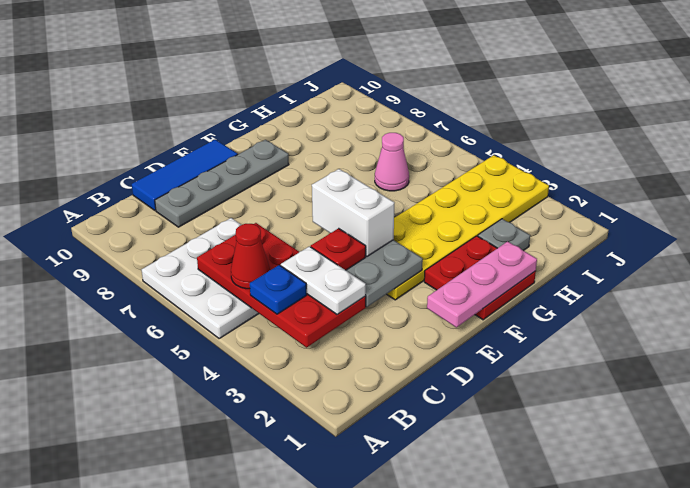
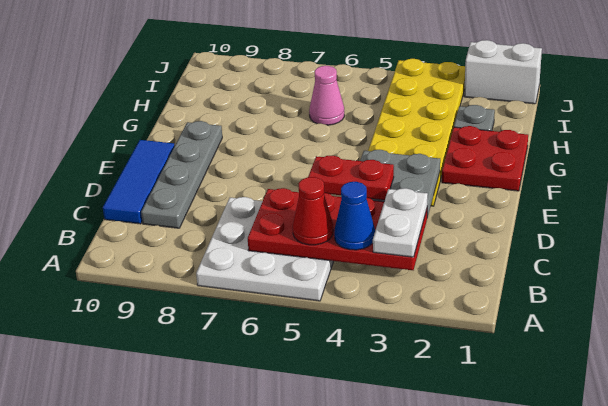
blue plate B4 level 3 -> blue cone B4 level 3
white plate C3:C4 level 3 -> white plate B3:C3 level 3
red plate D4 level 3 -> red plate D4:D5 level 3
pink plate E1:G1 level 2 -> none
white brick E4:E5 level 3 -> white brick J1:J2 level 1

